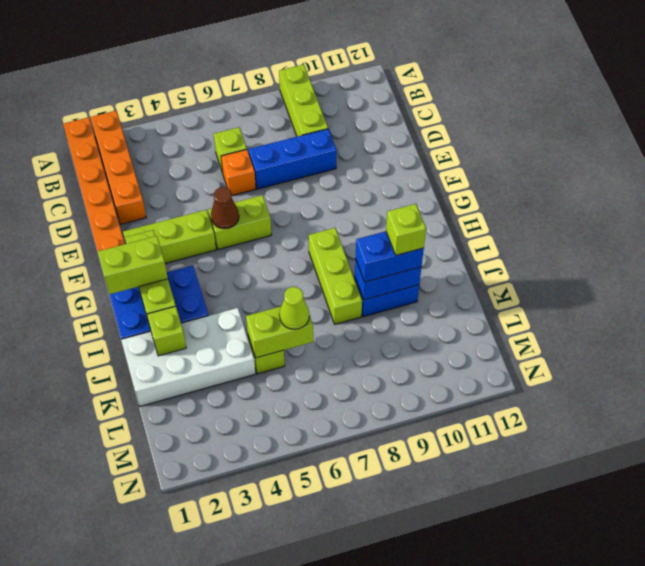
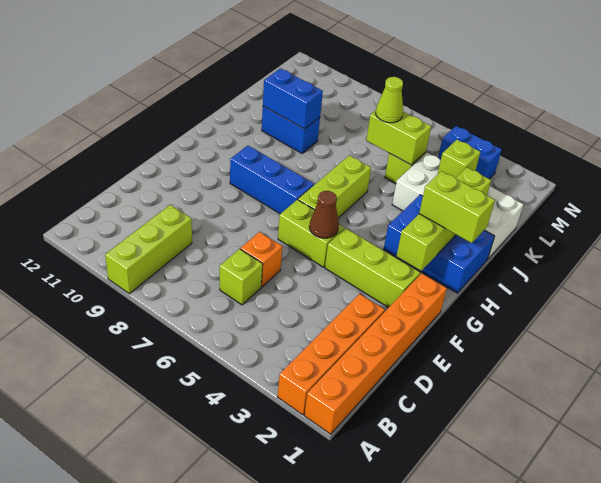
blue brick D7:D9 level 1 -> blue brick G7:G9 level 1
lime brick H8:J8 level 1 -> lime brick G6:I6 level 1
blue brick J9:J10 level 3 -> blue brick M3:M4 level 1
lime brick J10 level 4 -> lime brick K3 level 2

